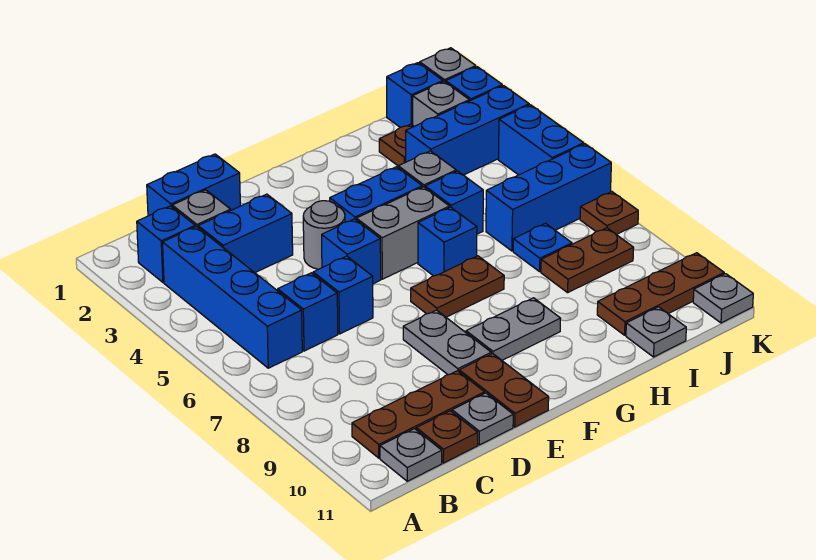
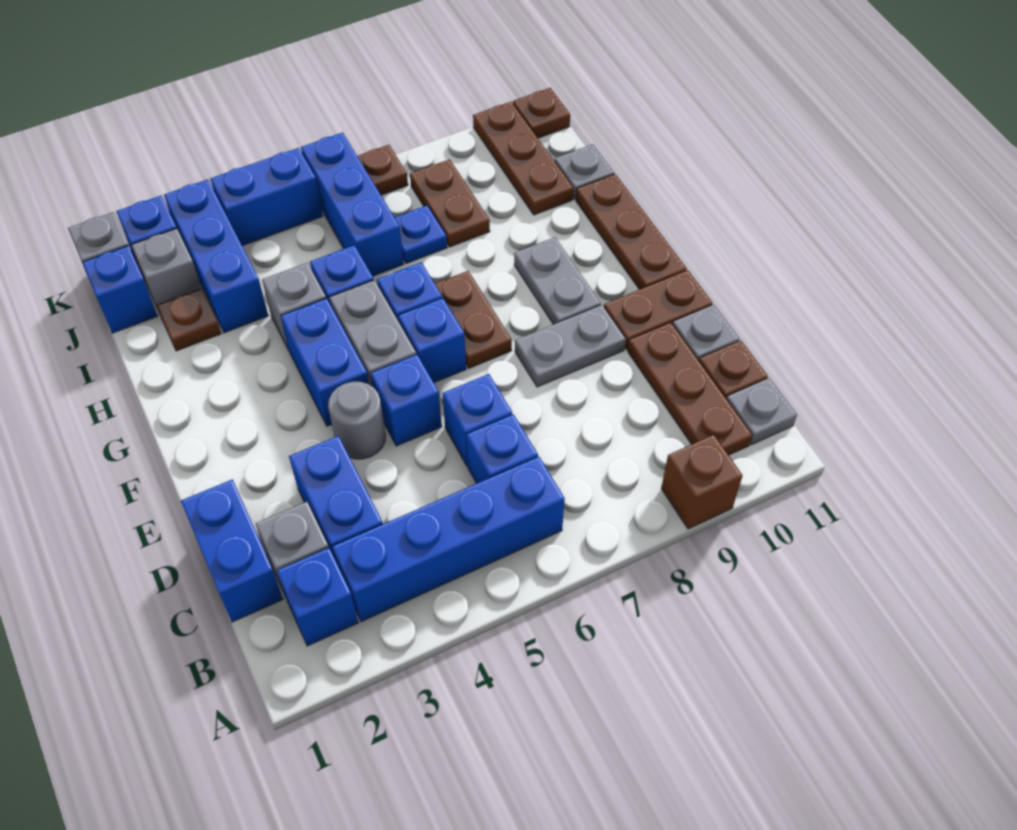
none -> brown brick A9 level 1
none -> blue brick F6 level 1
none -> brown plate F11:H11 level 1
grey plate K11 level 1 -> brown plate K11 level 1

